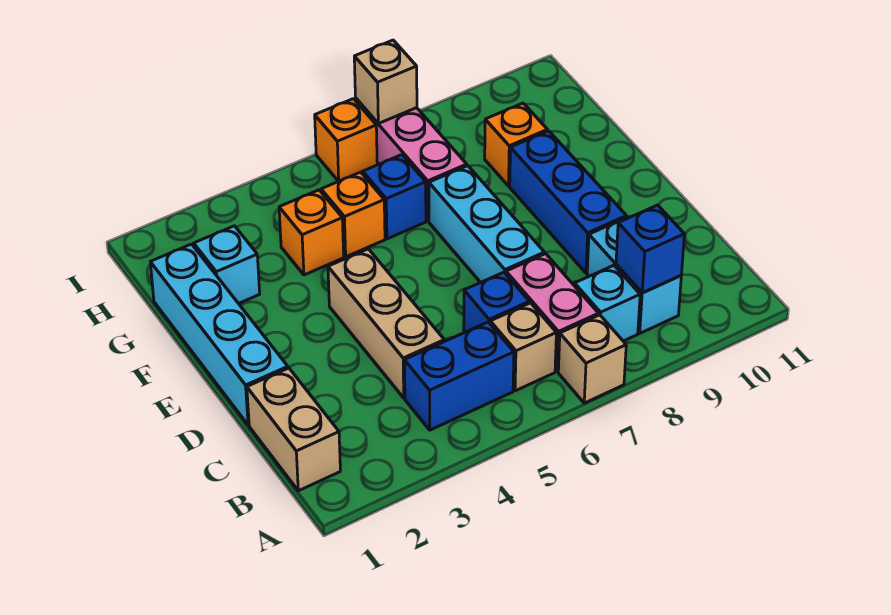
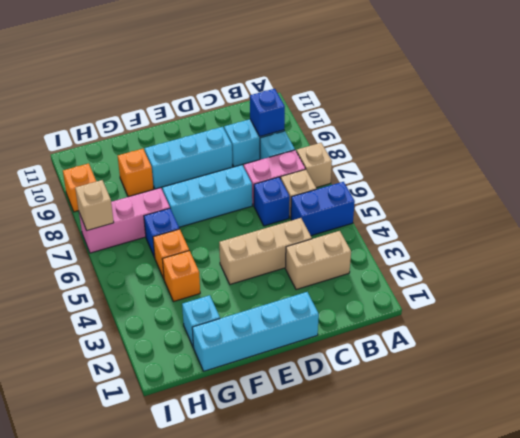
tan brick B1:C1 level 1 -> tan brick B3:C3 level 1
blue brick B4:B5 level 1 -> blue brick A5:B5 level 1
blue brick D9:F9 level 1 -> cyan brick D9:F9 level 1
orange brick I6 level 1 -> orange brick I9 level 1

